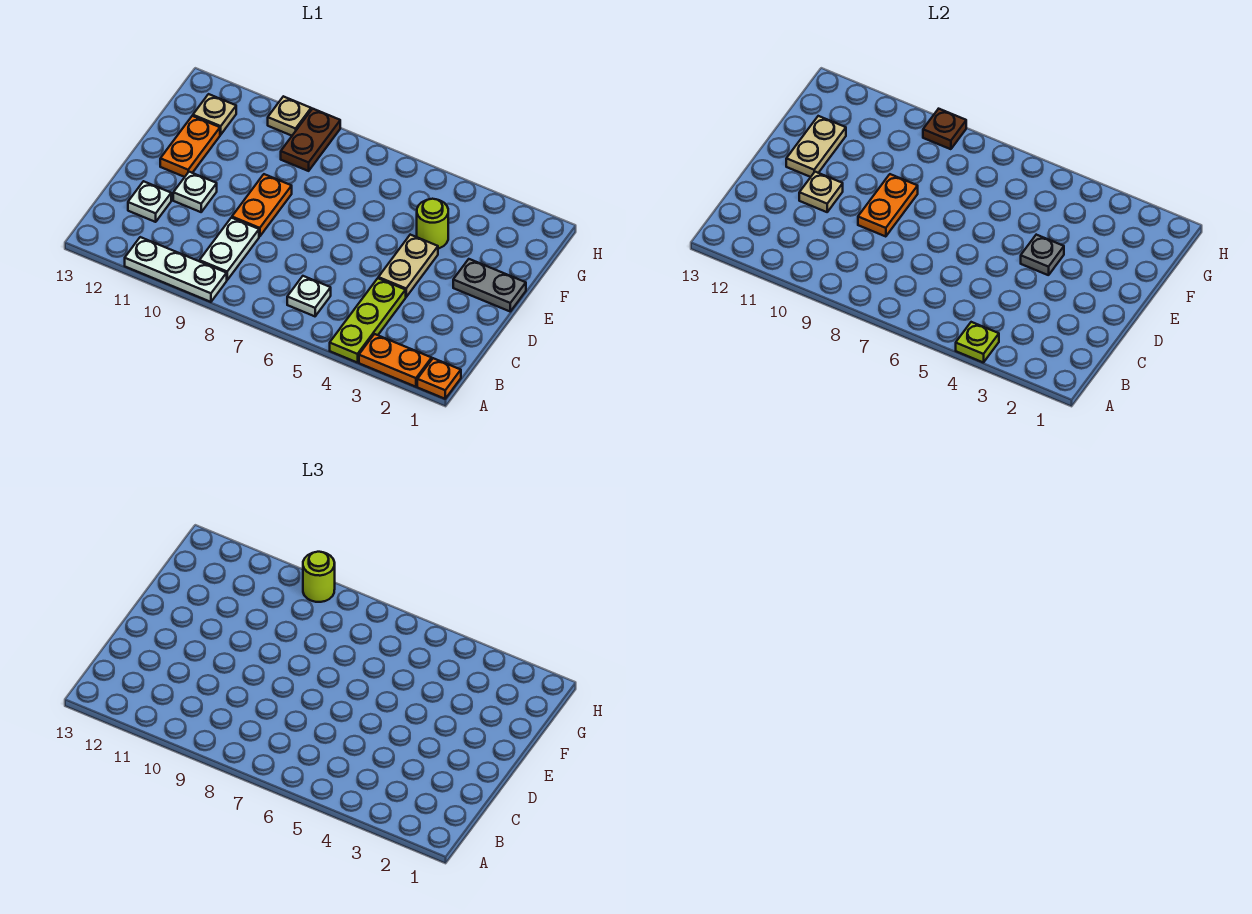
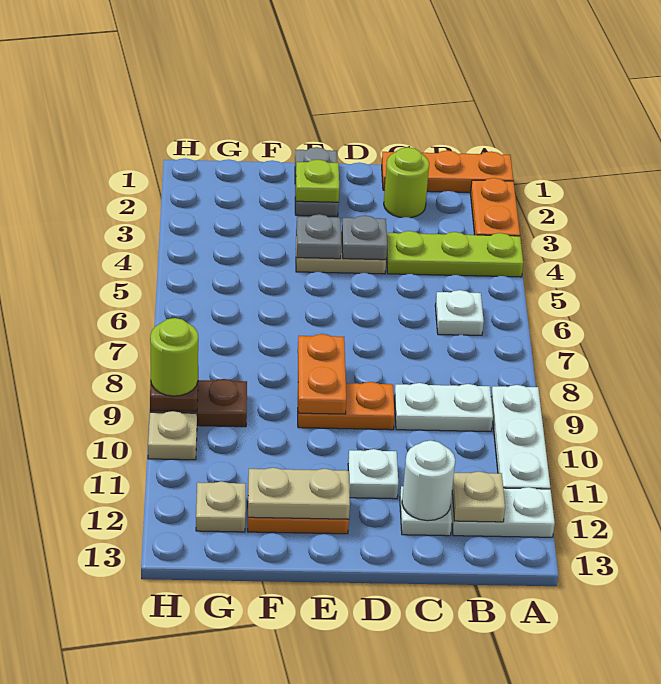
orange plate A1 level 1 -> orange plate A1:C1 level 1
lime plate A4 level 2 -> lime plate E2 level 2
none -> white plate A12:B12 level 1
none -> white round brick C12 level 2
none -> grey plate D4 level 2
orange plate D9:E9 level 2 -> orange plate E8:E9 level 2
tan plate D11 level 2 -> tan plate B12 level 2
lime round brick F4 level 1 -> lime round brick C2 level 1

